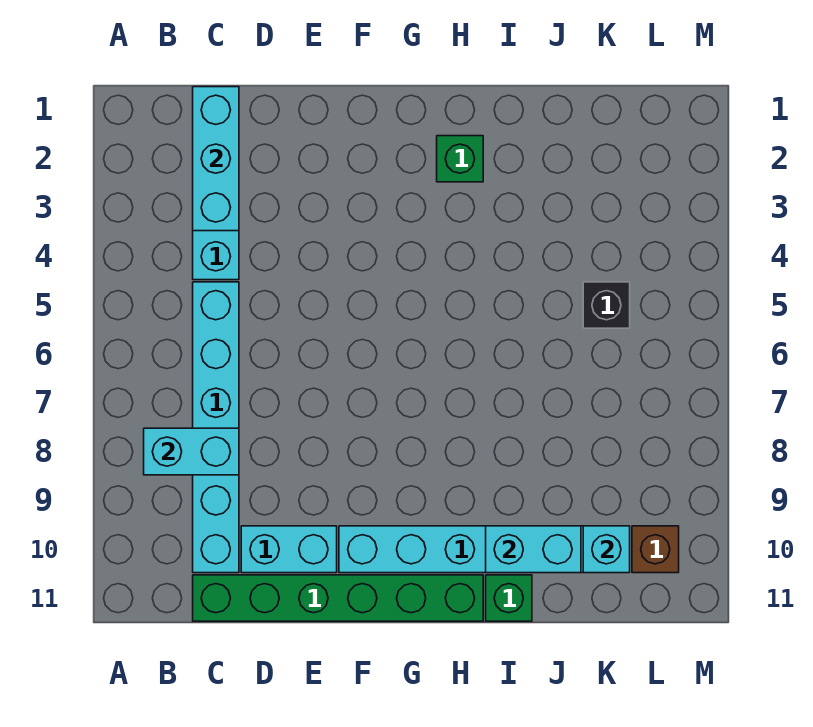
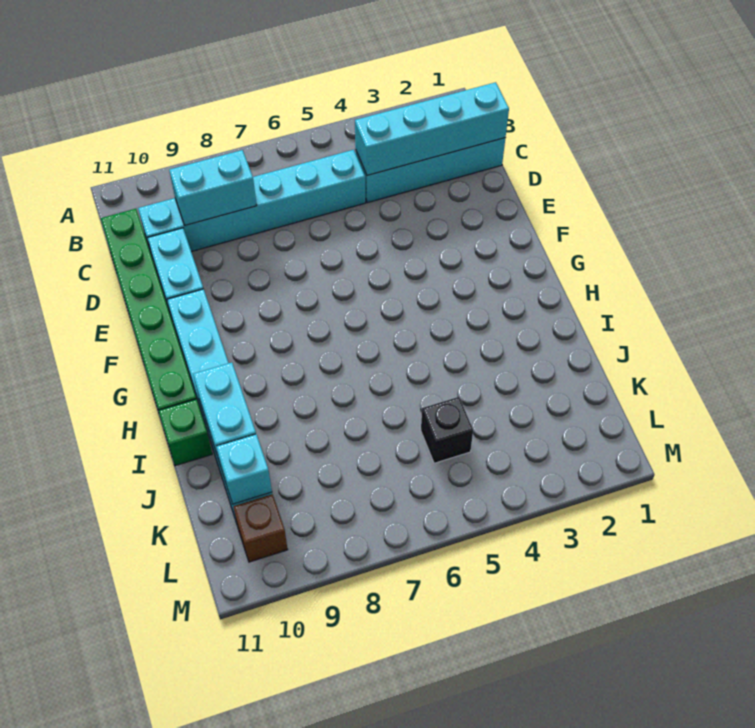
cyan brick B8:C8 level 2 -> cyan brick C8:C9 level 2
cyan brick C1:C3 level 2 -> cyan brick C1:C4 level 2
green brick H2 level 1 -> none

